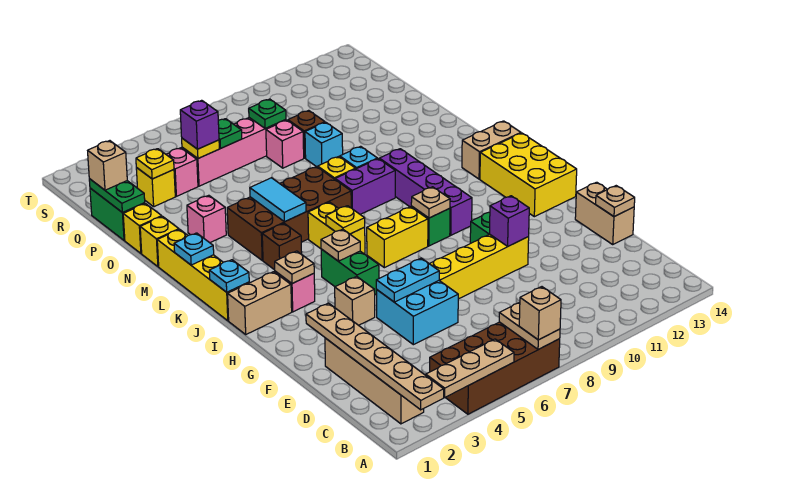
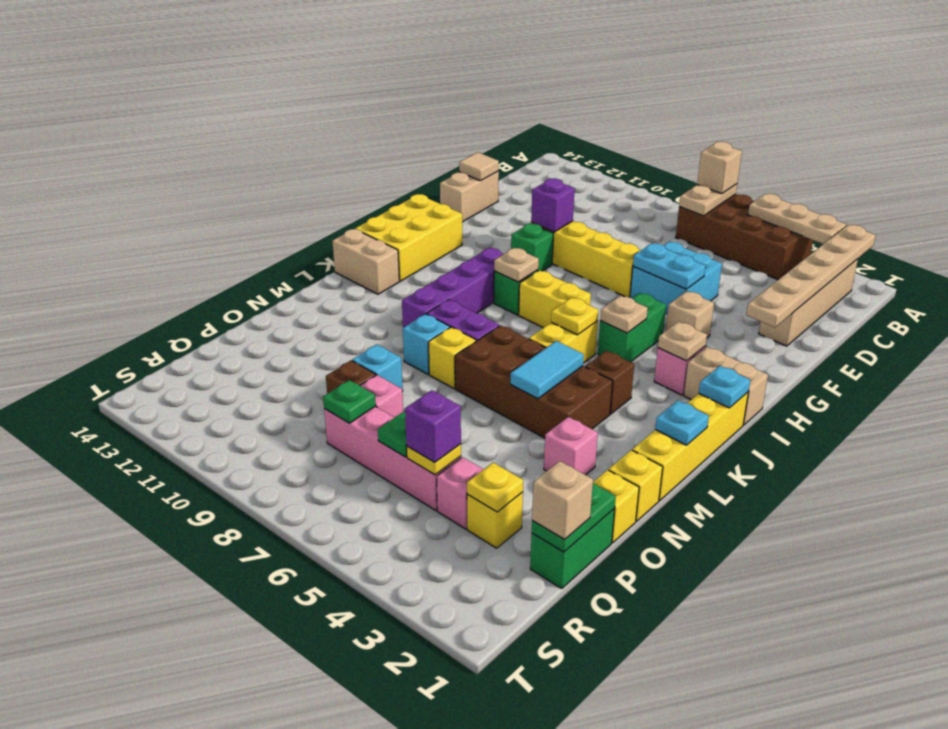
tan plate E14 level 2 -> tan tile E14 level 2

